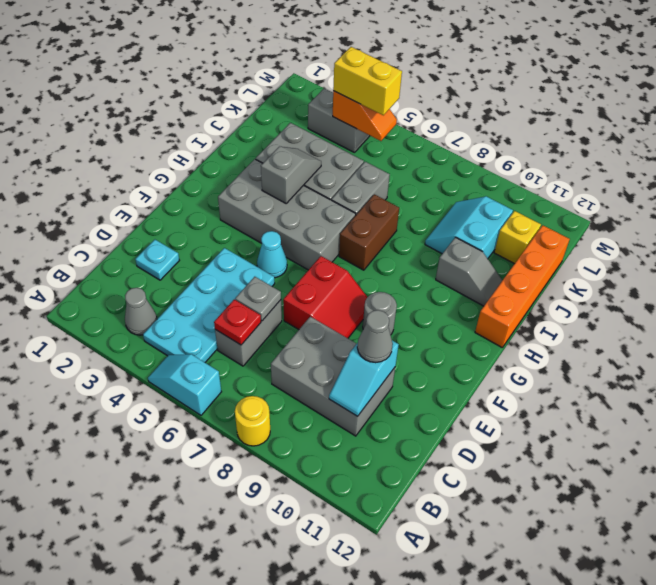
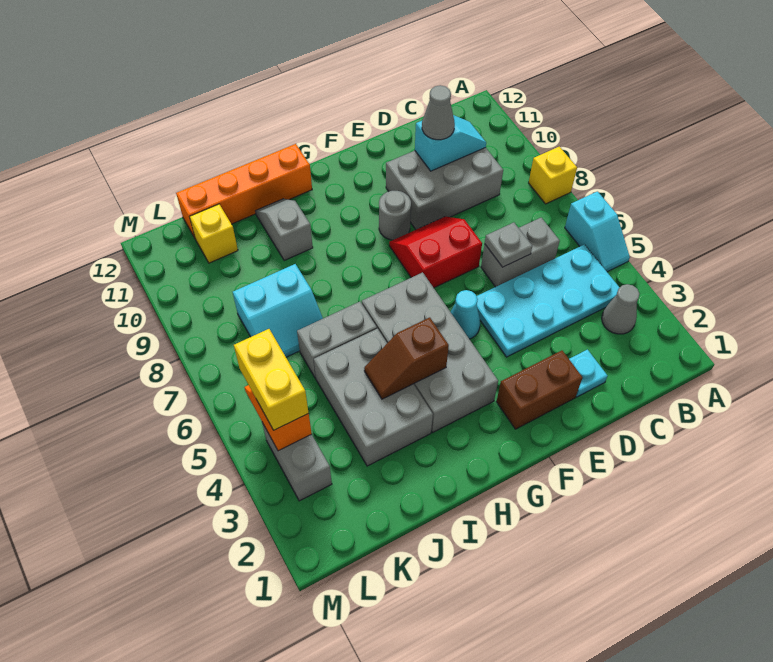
yellow round brick A8 level 1 -> yellow brick A8 level 1
red plate C6 level 2 -> none
grey brick C8:D10 level 1 -> grey brick C9:E10 level 1
grey slope H4:I4 level 2 top H -> brown slope H4:I4 level 2 top H
brown brick H7:I7 level 1 -> brown brick E2:F2 level 1
cyan slope J9:K10 level 1 top 10 -> cyan slope J7:K8 level 1 top 8

